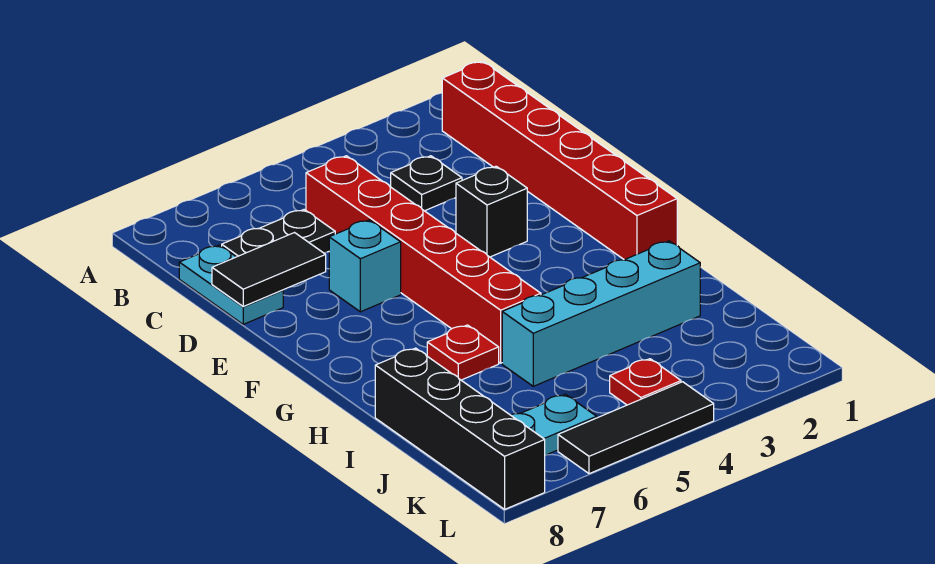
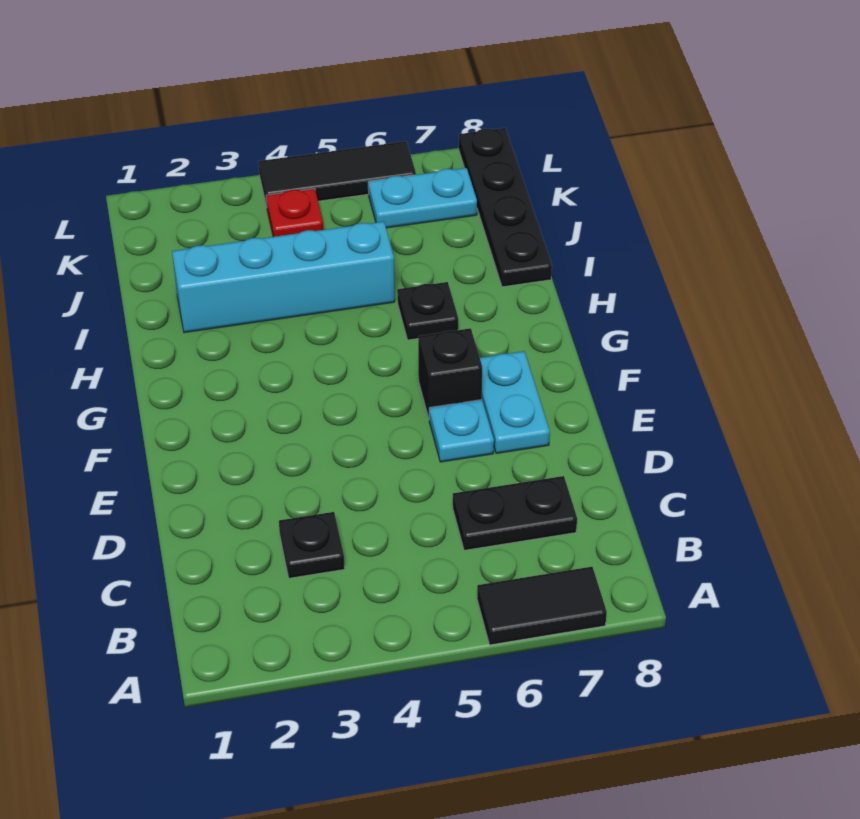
red brick B1:G1 level 1 -> none
red brick C5:H5 level 1 -> none
cyan plate C8:D8 level 1 -> cyan plate E7:F7 level 1
black tile D7:D8 level 2 -> black tile A6:A7 level 1
black brick E3 level 1 -> black brick F6 level 1
cyan brick E6 level 1 -> cyan plate E6 level 1
red plate H6 level 1 -> black plate H6 level 1
black brick I8:L8 level 1 -> black plate I8:L8 level 1

